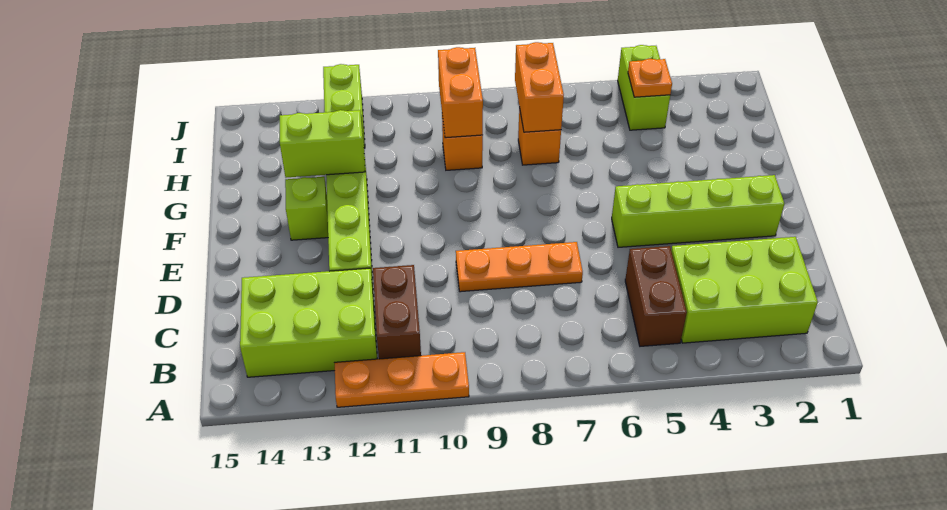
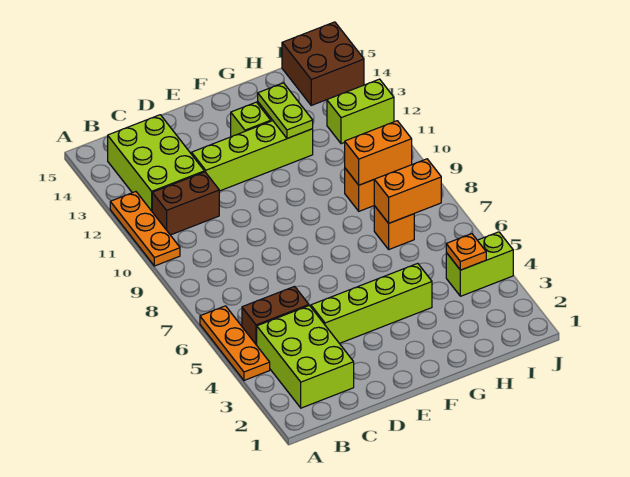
orange plate D7:D9 level 1 -> orange plate A4:A6 level 1
lime brick E2:E5 level 1 -> lime brick D4:G4 level 1
lime brick G12:G13 level 2 -> lime plate G12:G13 level 2
none -> brown brick I14:J15 level 1

